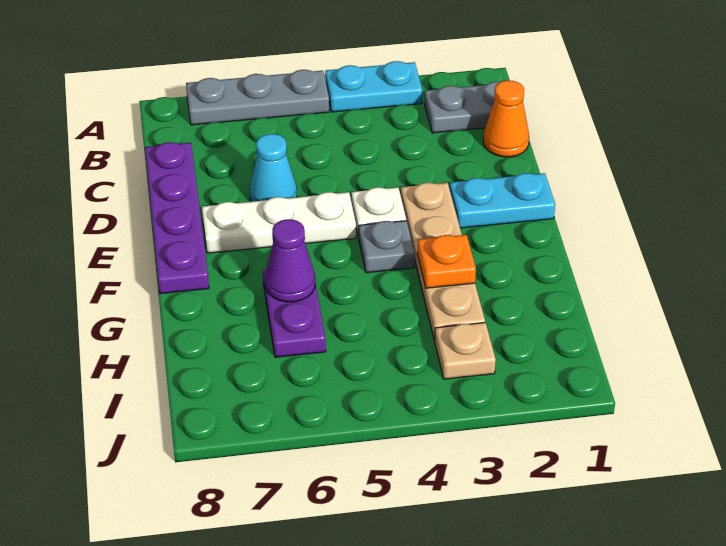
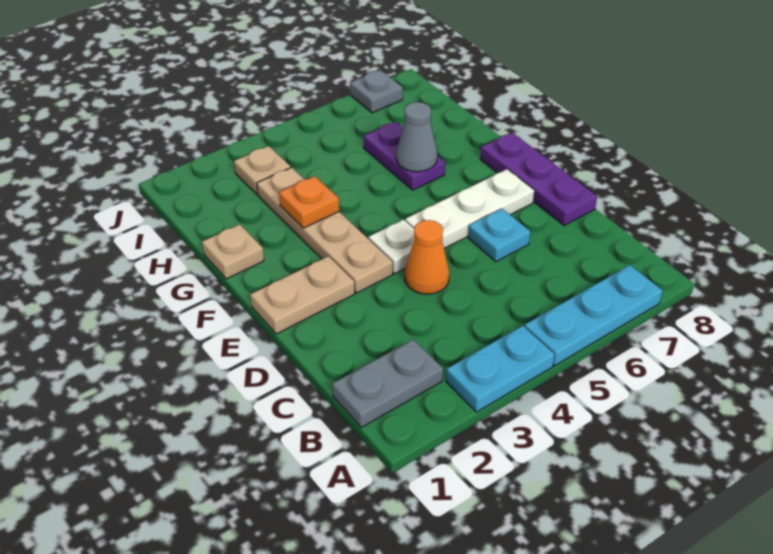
grey plate A5:A7 level 1 -> cyan plate A5:A7 level 1
orange cone C1 level 1 -> orange cone D4 level 1
purple plate C8:F8 level 1 -> purple plate D8:F8 level 1
cyan cone D6 level 1 -> cyan plate D6 level 1
cyan plate E1:E2 level 1 -> tan plate E1:E2 level 1
grey plate F4 level 1 -> grey plate J7 level 1
none -> tan plate G1 level 1
purple cone G6 level 2 -> grey cone G6 level 2

